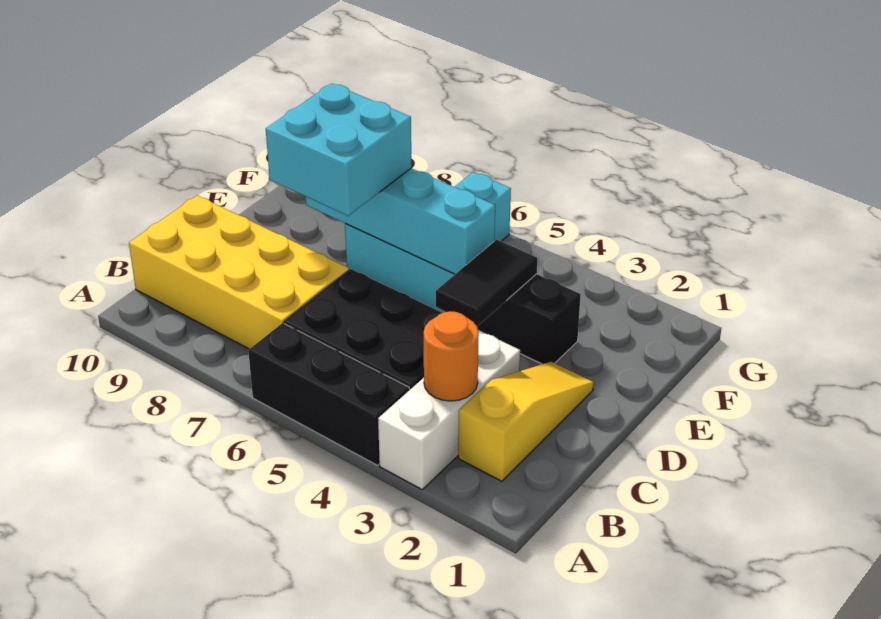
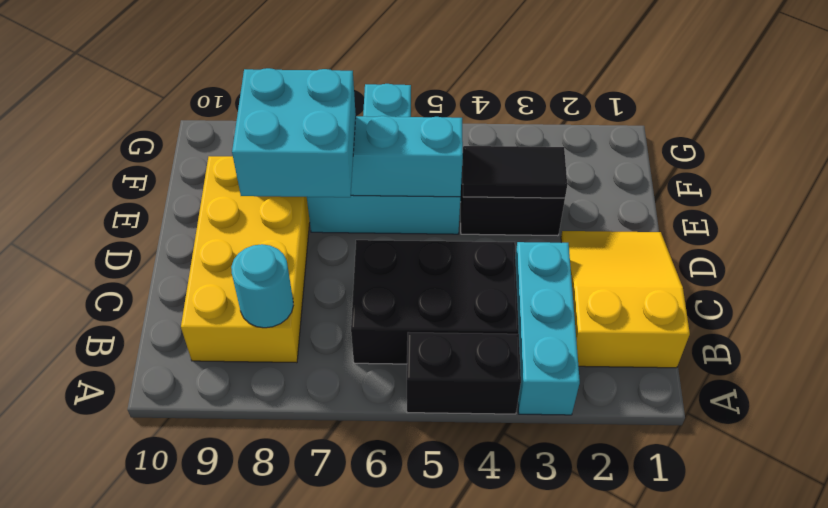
white brick A3:C3 level 1 -> cyan brick A3:C3 level 1
black brick A4:A6 level 1 -> black brick A4:A5 level 1
yellow slope B2:D2 level 1 top B -> yellow slope B1:D2 level 1 top B
orange round brick B3 level 2 -> none
yellow brick B7:C10 level 1 -> yellow brick B8:E9 level 1
none -> cyan round brick B8 level 2
black tile D4:E4 level 2 -> black tile E3:E4 level 2

